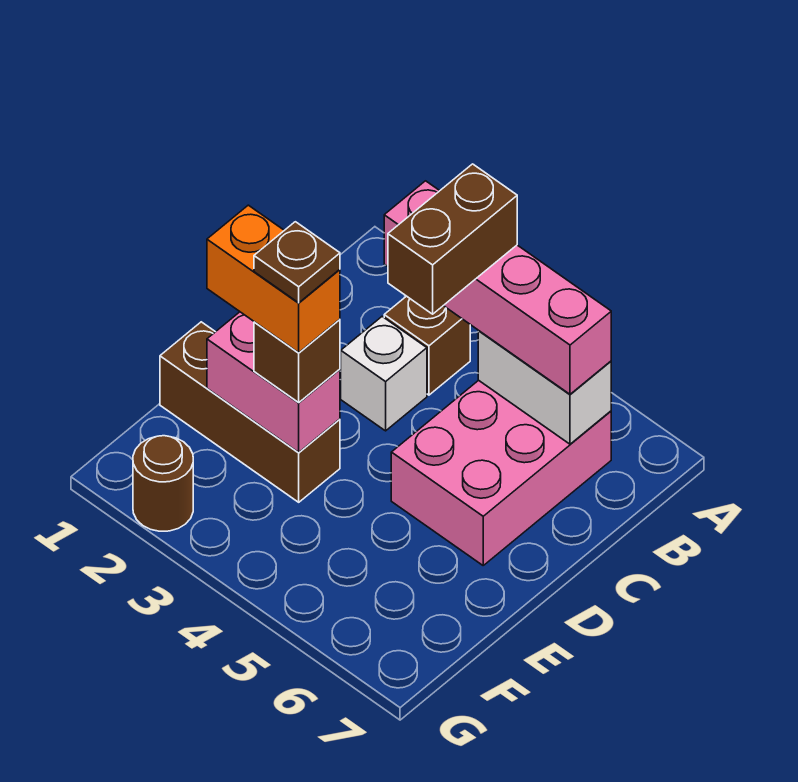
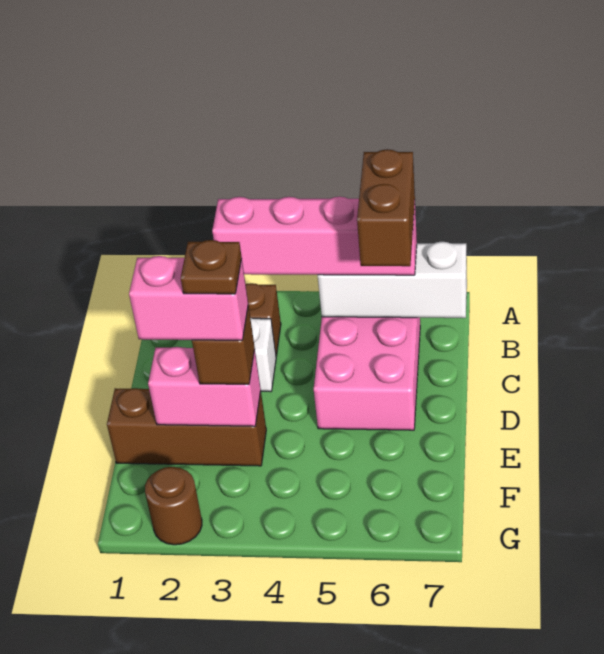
brown brick B4:C4 level 4 -> brown brick B6:C6 level 4
white brick B5:B6 level 2 -> white brick B5:B7 level 2
orange brick E2:E3 level 4 -> pink brick E2:E3 level 4

